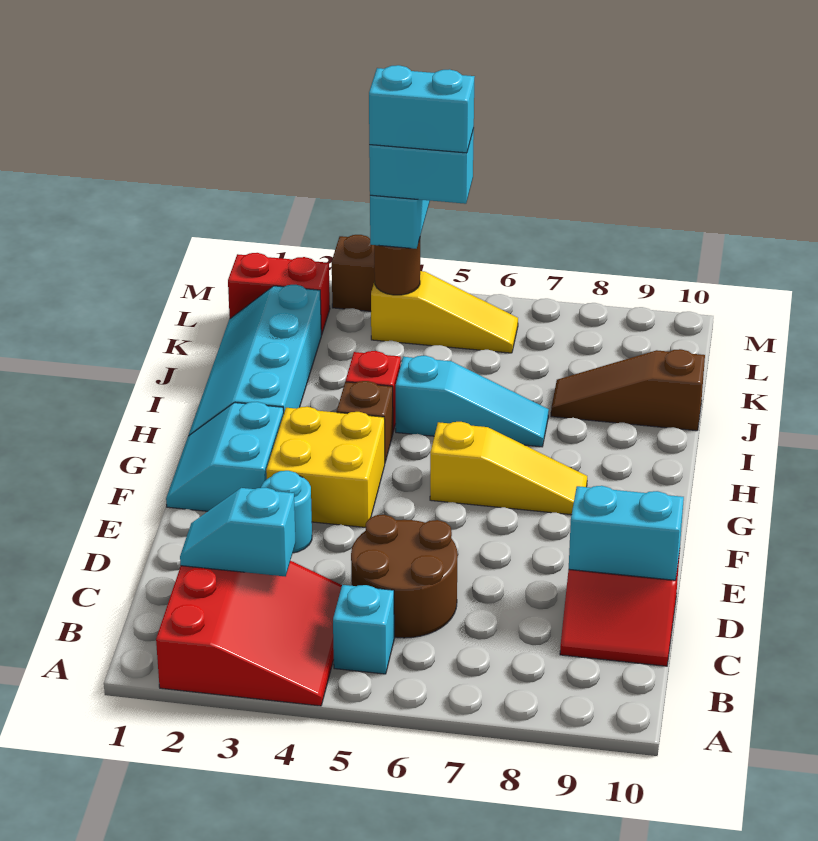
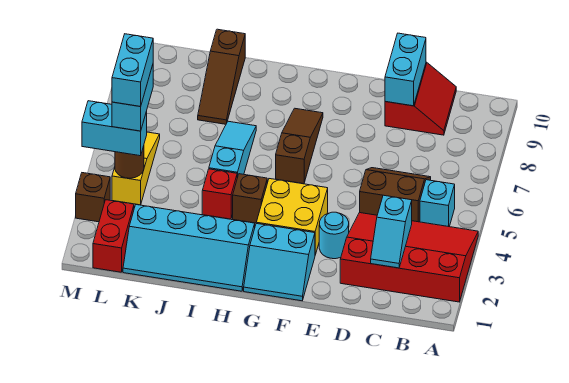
red slope A2:C4 level 1 top 2 -> red slope A2:D4 level 1 top 2
brown round brick C5:D6 level 1 -> brown slope C5:D6 level 1 top 5
yellow slope G6:G8 level 1 top 6 -> brown slope G6:G8 level 1 top 6

